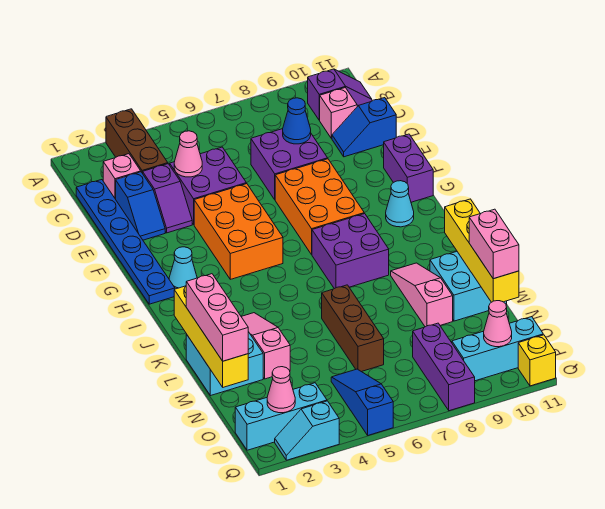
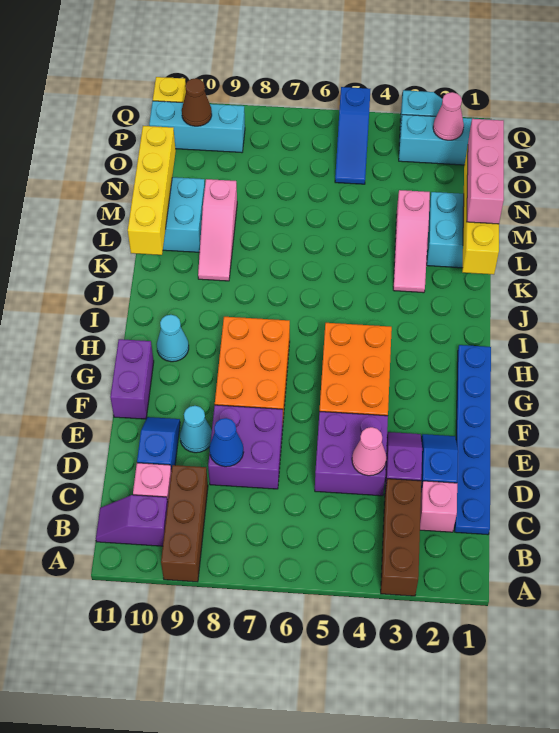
blue slope D10:D11 level 1 top 11 -> blue slope D10:E10 level 1 top D
cyan cone H2 level 1 -> cyan cone E9 level 1
purple brick I7:J8 level 1 -> none
brown brick L6:N6 level 1 -> brown brick A9:C9 level 1
pink brick M11:N11 level 3 -> none
purple brick O8:Q8 level 1 -> none
pink cone P10 level 2 -> brown cone P10 level 2

